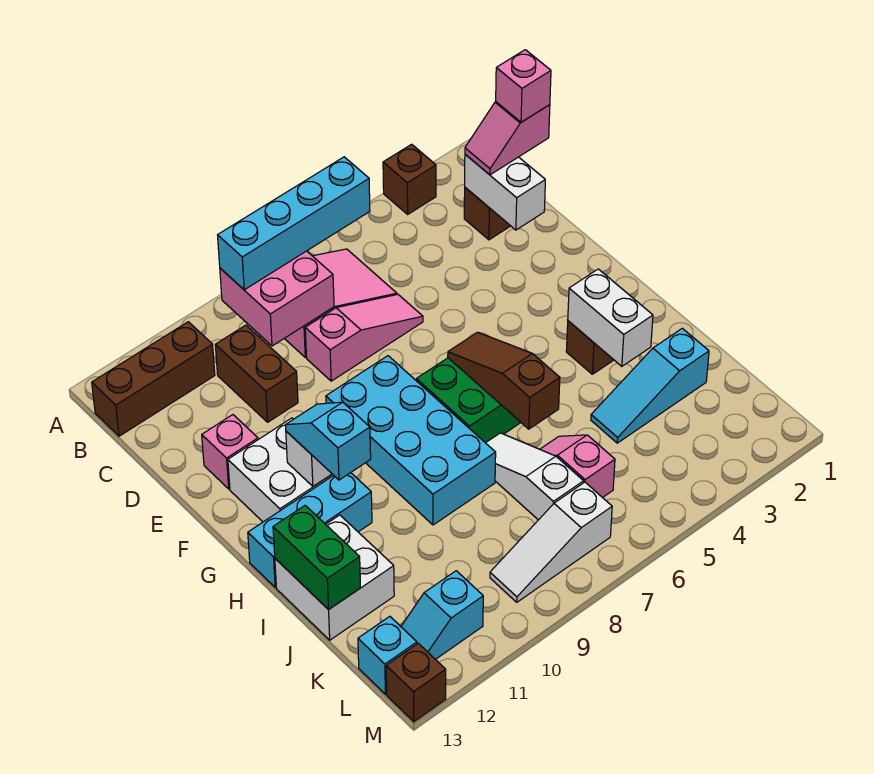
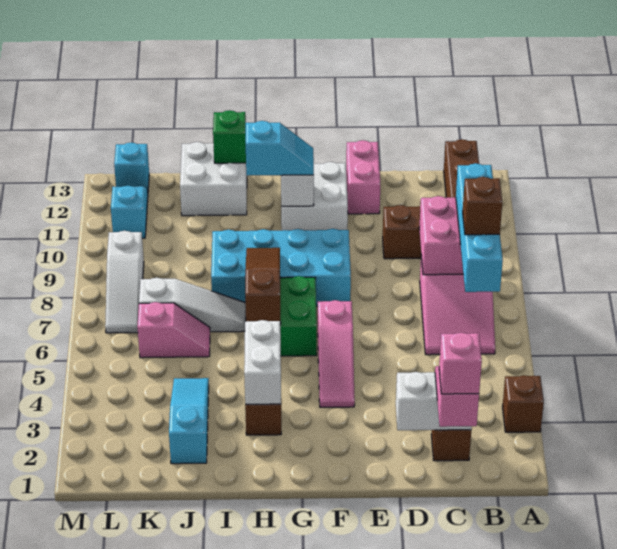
pink slope D6:D8 level 1 top 8 -> pink slope F4:F6 level 1 top 6
pink brick E12 level 1 -> pink brick E12:E13 level 1
brown slope G6:I6 level 2 top I -> brown slope H6:H8 level 2 top 6
white brick H3:I3 level 2 -> white brick H3:H4 level 2
cyan brick H11:H13 level 1 -> none
green brick I13:J13 level 2 -> green brick I13 level 2
white slope L7:L9 level 1 top 7 -> white slope L7:L9 level 1 top 9
brown brick M13 level 1 -> brown brick B7 level 4

